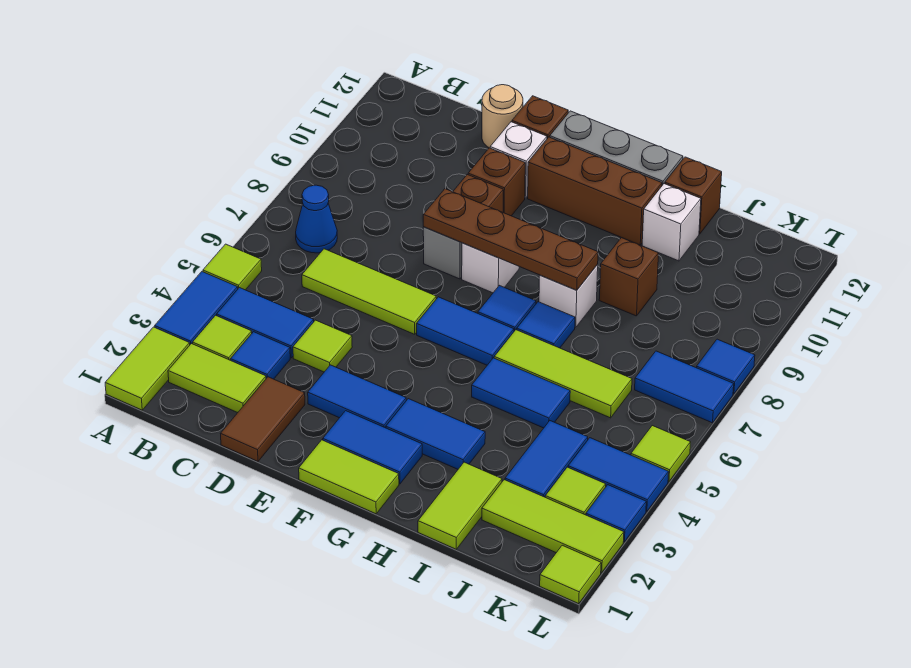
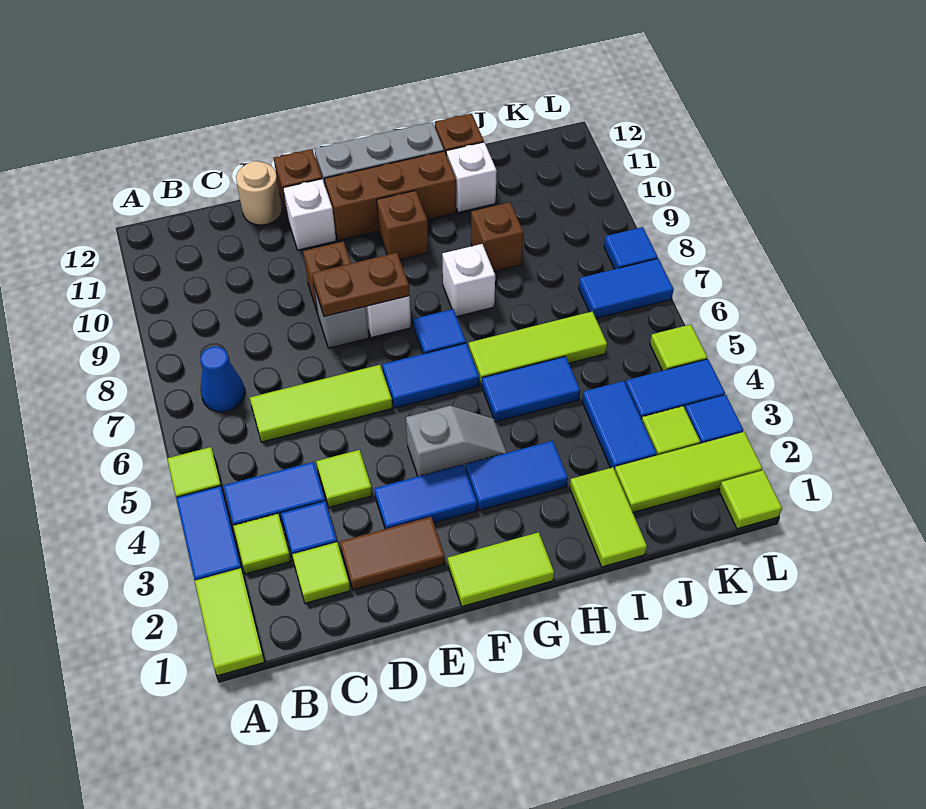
lime tile B2:C2 level 1 -> lime tile C2 level 1
brown tile D1:D2 level 1 -> brown tile D2:E2 level 1
brown plate E8:H8 level 2 -> brown plate E8:F8 level 2
brown brick E10 level 1 -> brown brick G10 level 1
blue tile F2:G2 level 1 -> none
none -> grey slope F4:G4 level 1 top F
blue tile H7 level 1 -> none

